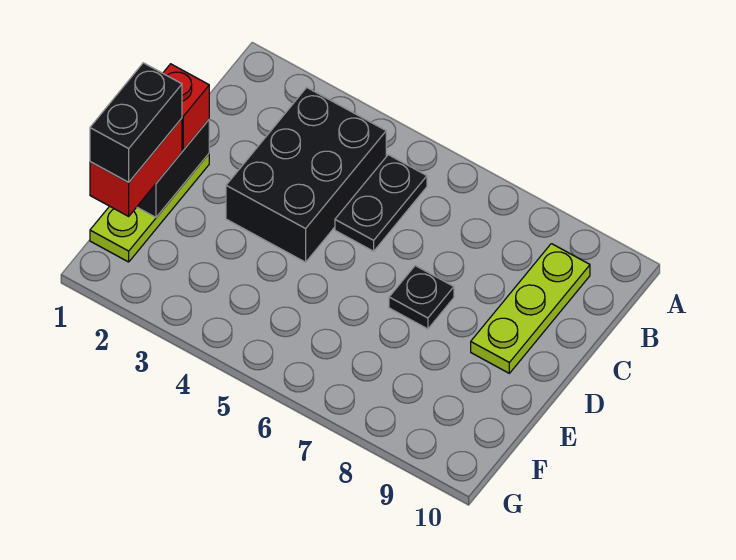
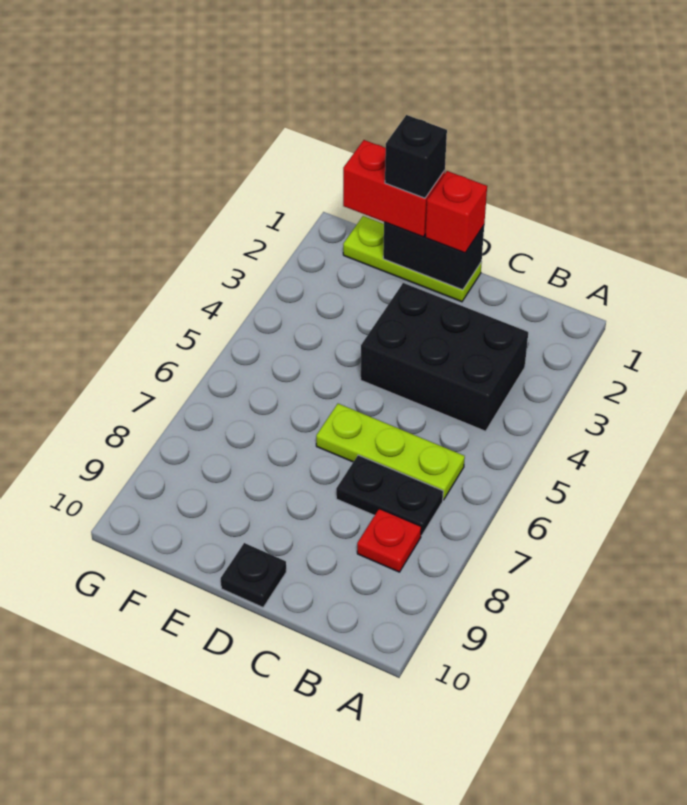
black plate B5:C5 level 1 -> black plate B7:C7 level 1
none -> red plate B8 level 1
lime plate B9:D9 level 1 -> lime plate B6:D6 level 1
black plate D7 level 1 -> black plate D10 level 1
black brick E1:F1 level 4 -> black brick E1 level 4

